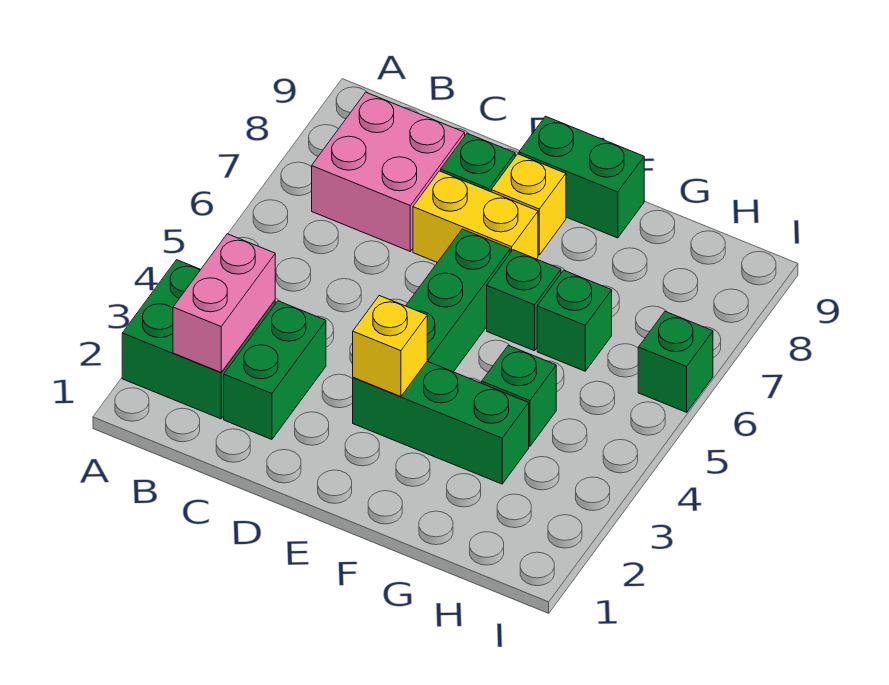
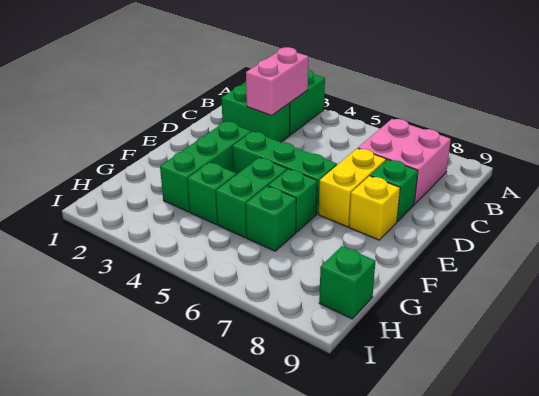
pink brick B2:B3 level 2 -> pink brick B3:C3 level 2
yellow brick E3 level 2 -> none
green brick E9:F9 level 1 -> green brick F5:G5 level 1
green brick I6 level 1 -> green brick H9 level 1

